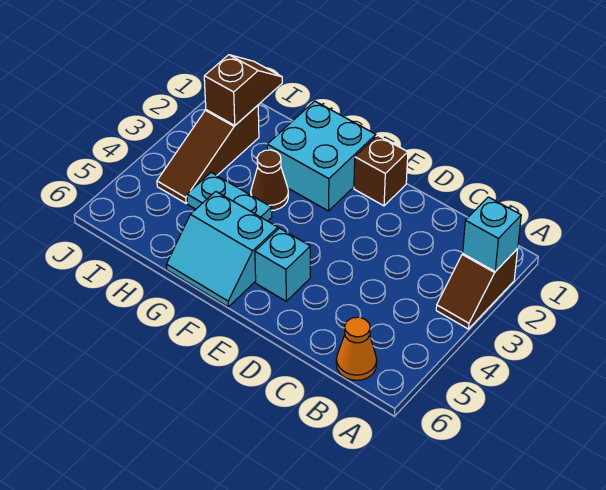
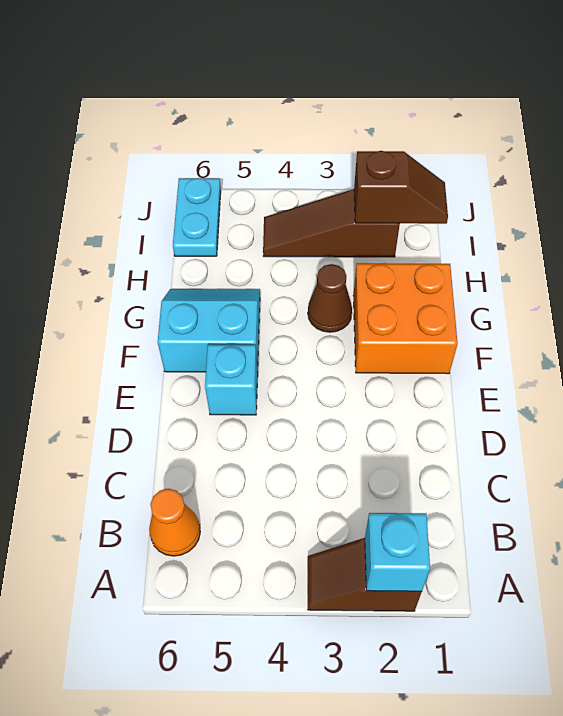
brown brick E1 level 1 -> none
cyan brick F1:G2 level 1 -> orange brick F1:G2 level 1
cyan slope F5:G6 level 1 top 5 -> cyan slope F5:G6 level 1 top F
cyan plate G4:H4 level 1 -> cyan plate I6:J6 level 1

